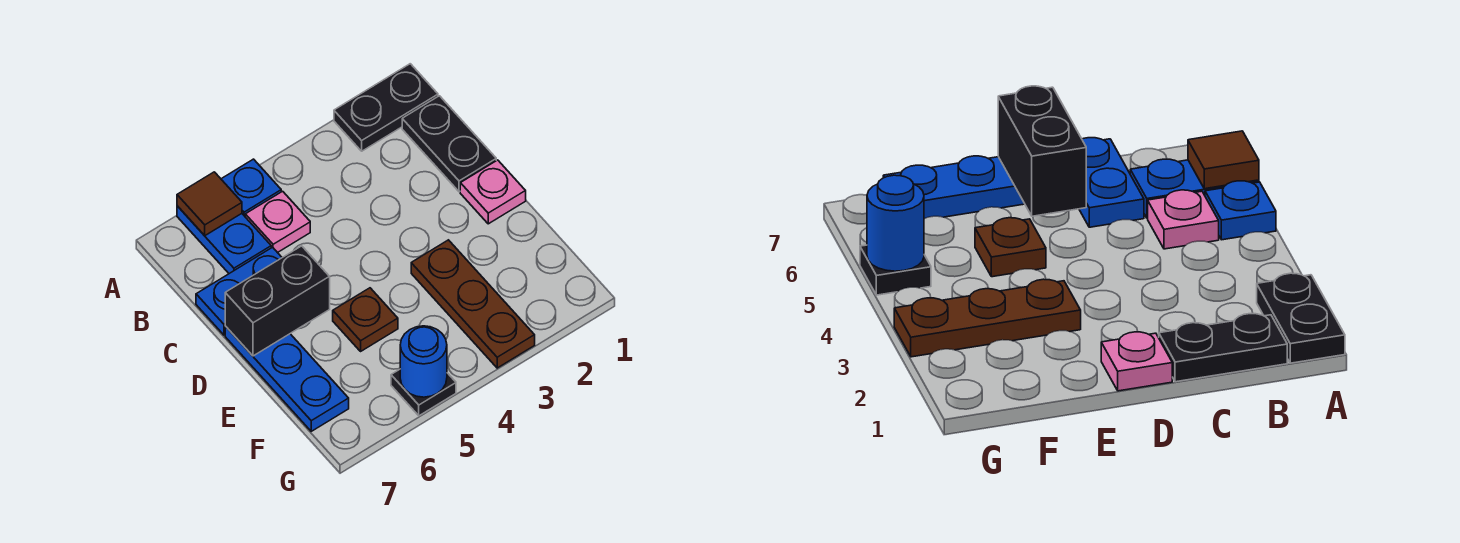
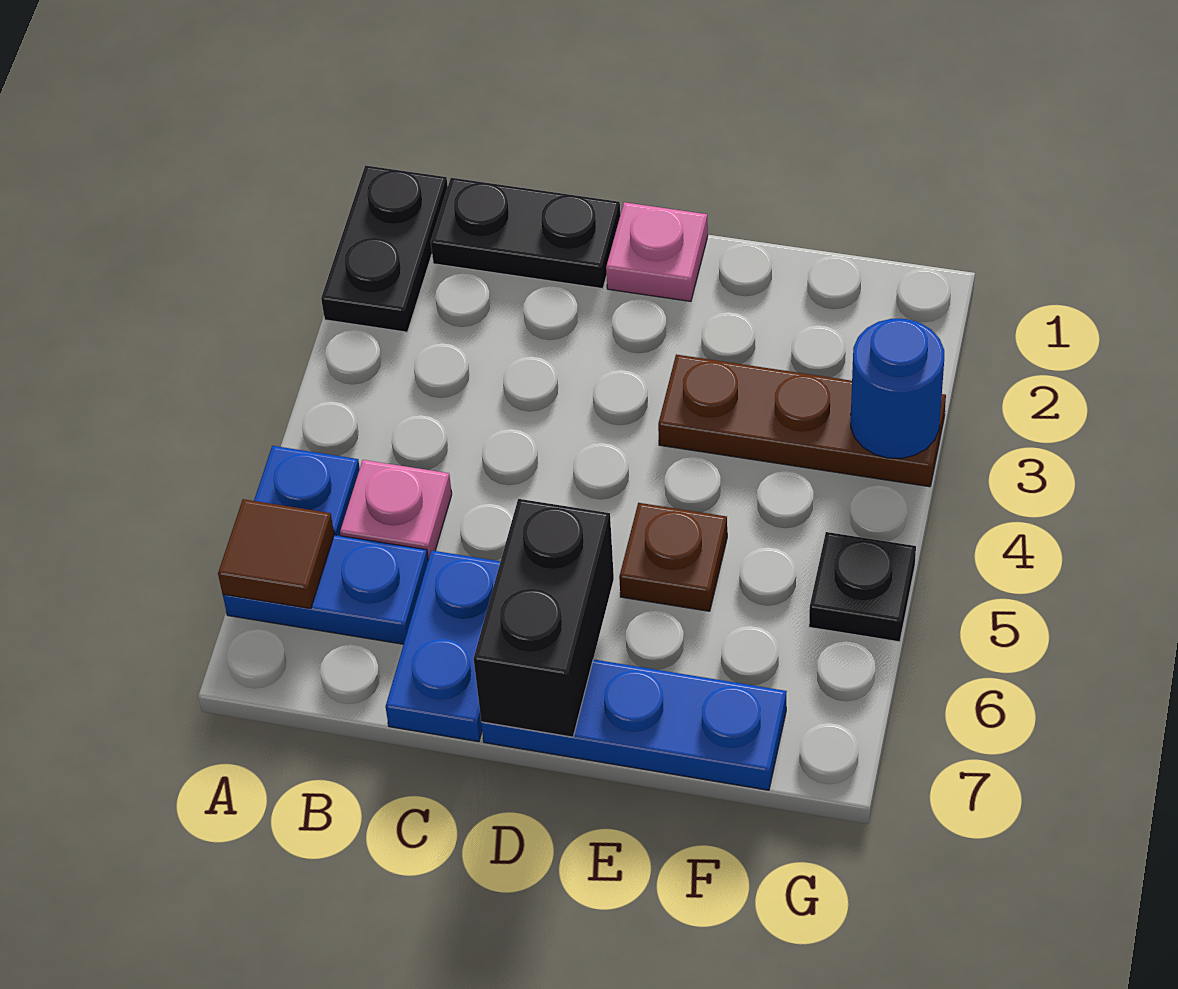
blue round brick G5 level 2 -> blue round brick G3 level 2

